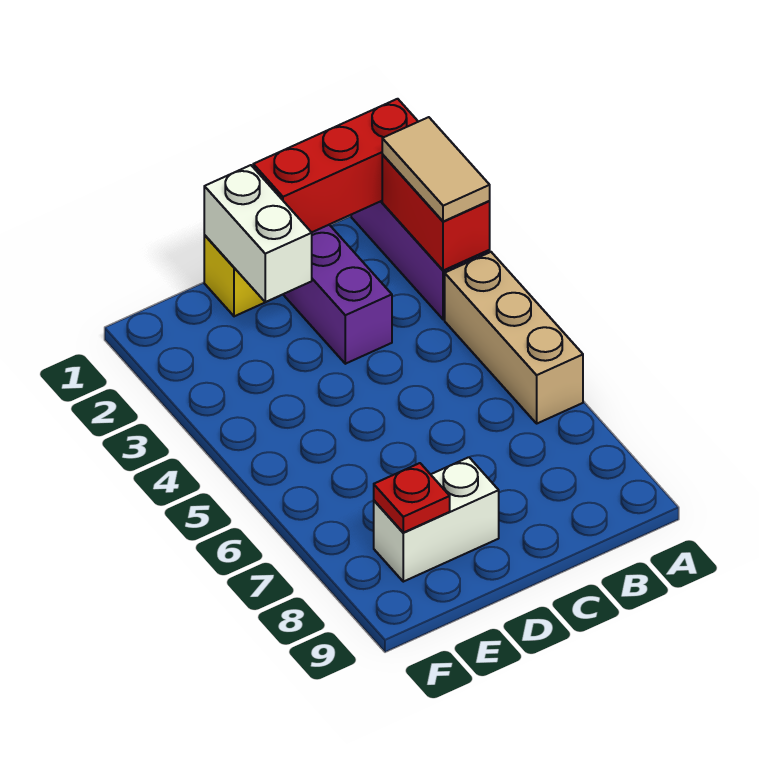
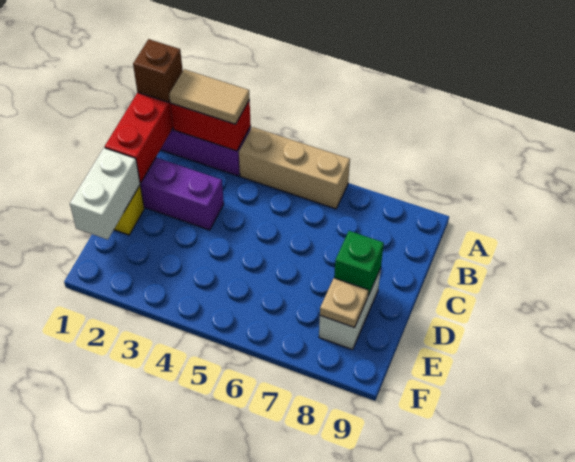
none -> brown brick A1 level 3
white brick D1:D2 level 2 -> white brick D1:E1 level 2
none -> green brick D8 level 2
red plate E8 level 2 -> tan plate E8 level 2

